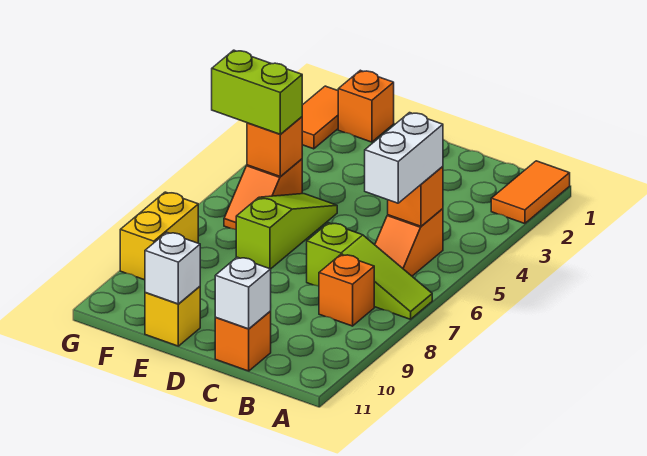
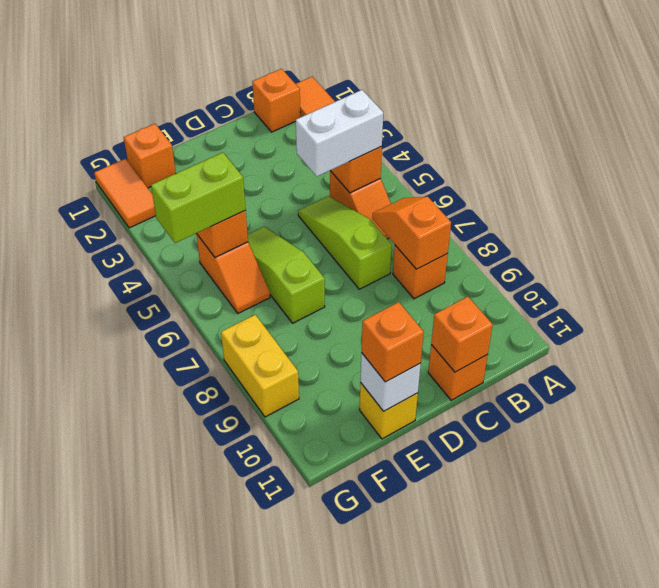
lime slope A7:C7 level 1 top C -> lime slope C5:C7 level 1 top 7
none -> orange brick B1 level 1
white brick B5:B6 level 3 -> white brick B5:C5 level 3
none -> orange slope B7:B8 level 2 top 8
white brick C11 level 2 -> orange brick C11 level 2
none -> orange brick E11 level 3

